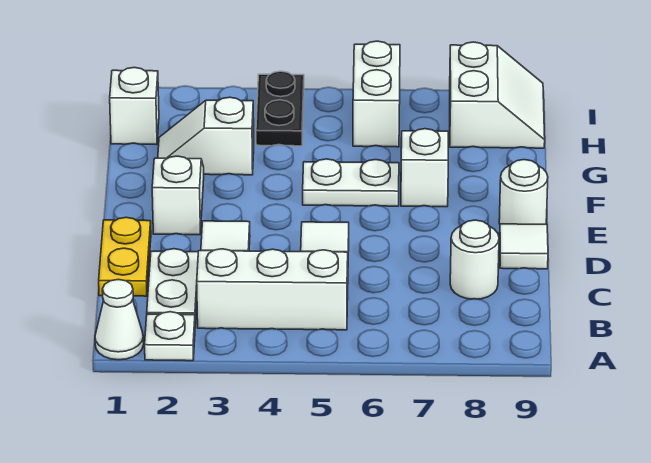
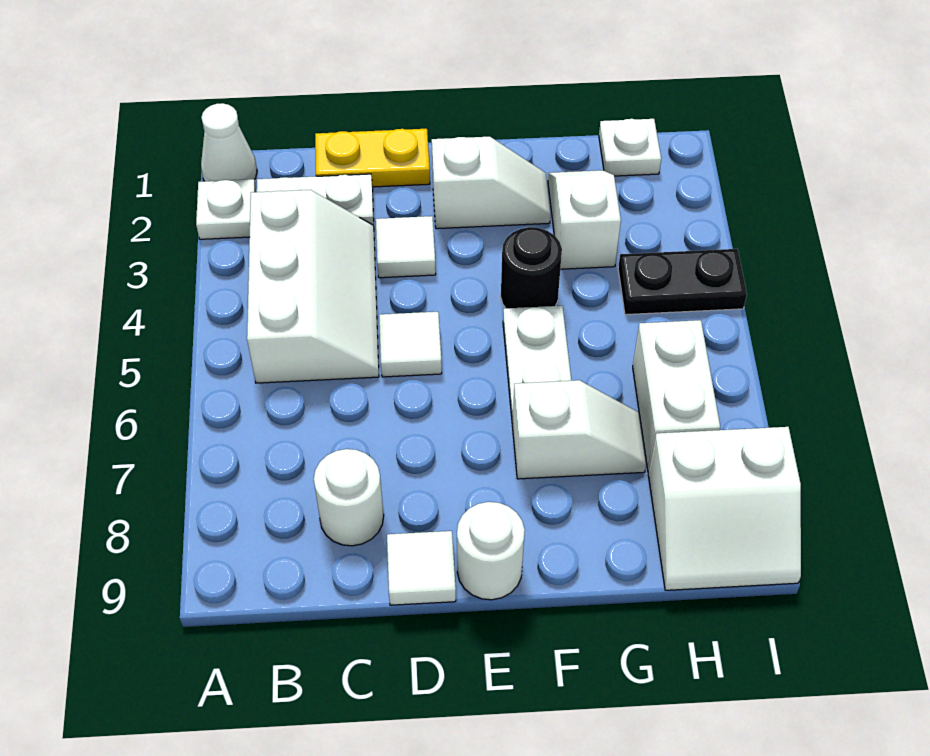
none -> black round brick F4 level 1
white brick H1 level 1 -> white plate H1 level 1
white brick H6:I6 level 1 -> white brick H6:H7 level 1

